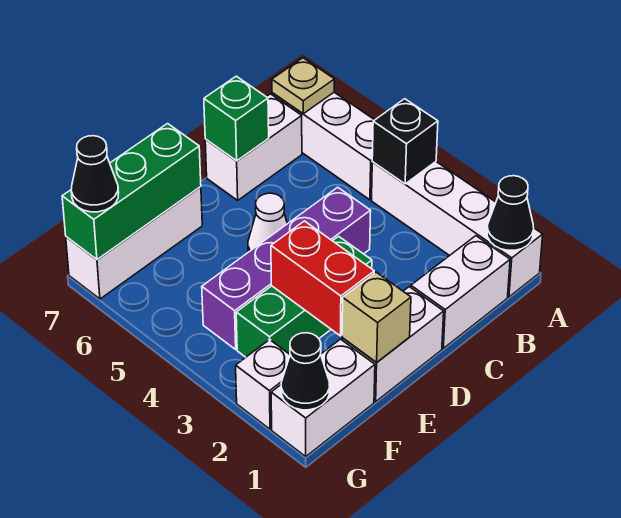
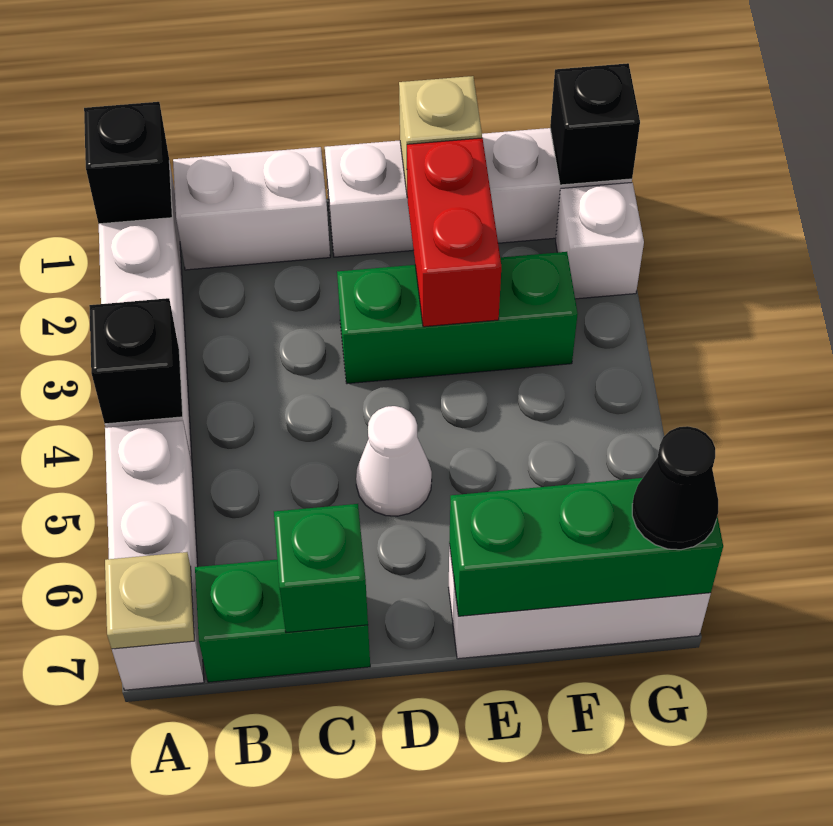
black cone A1 level 2 -> black brick A1 level 2
white brick B7:C7 level 1 -> green brick B7:C7 level 1
purple brick C4:F4 level 1 -> none
black cone G1 level 2 -> black brick G1 level 2

